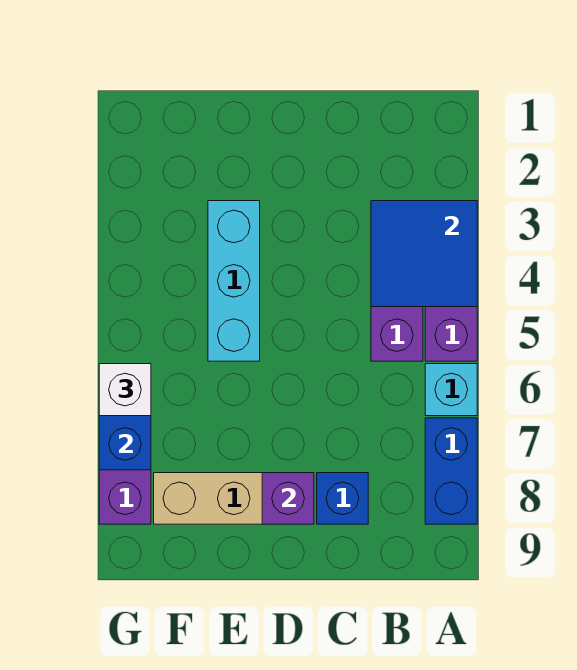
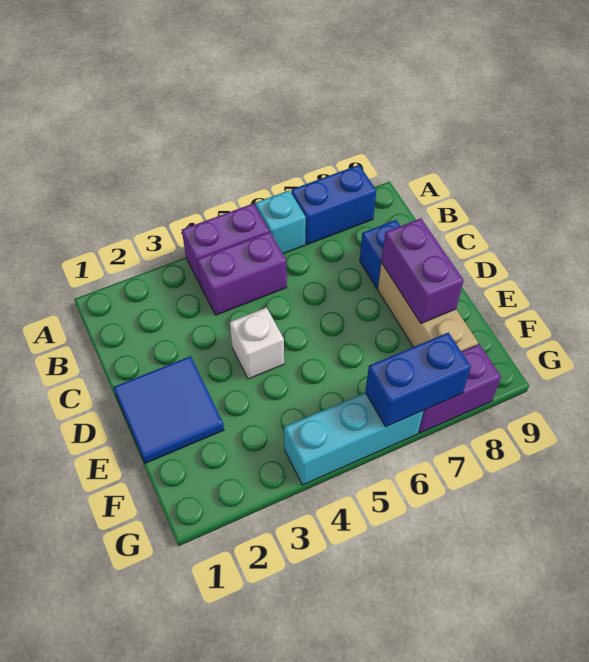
blue tile A3:B4 level 2 -> blue tile D1:E2 level 1
purple brick D8 level 2 -> purple brick D8:E8 level 2
cyan brick E3:E5 level 1 -> cyan brick G4:G6 level 1
white brick G6 level 3 -> white brick D4 level 1

